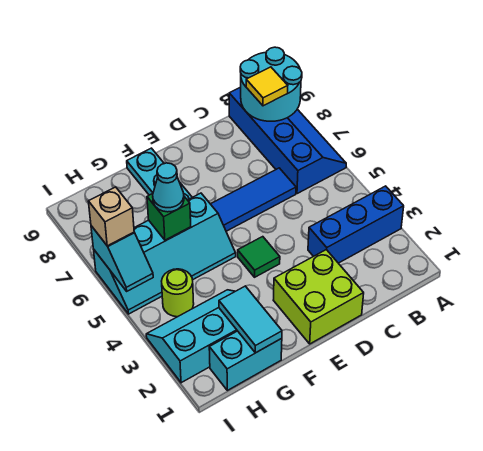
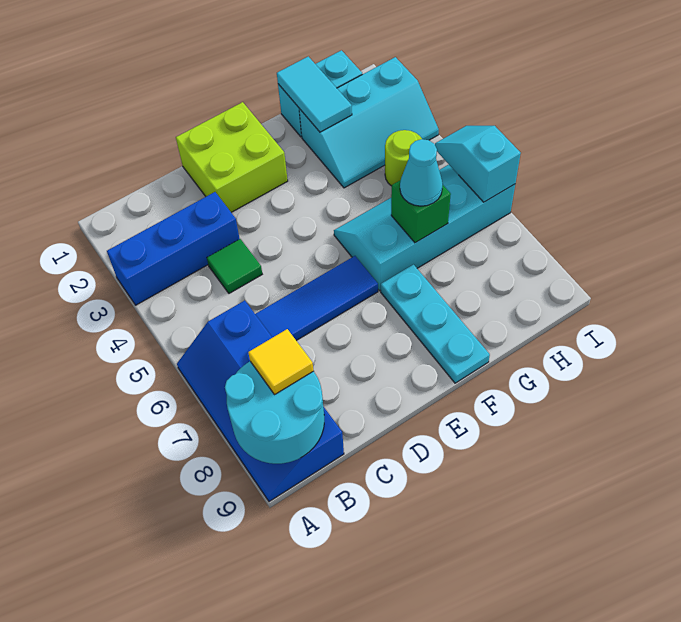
green tile E4 level 1 -> green tile C4 level 1
tan brick I6 level 3 -> none

